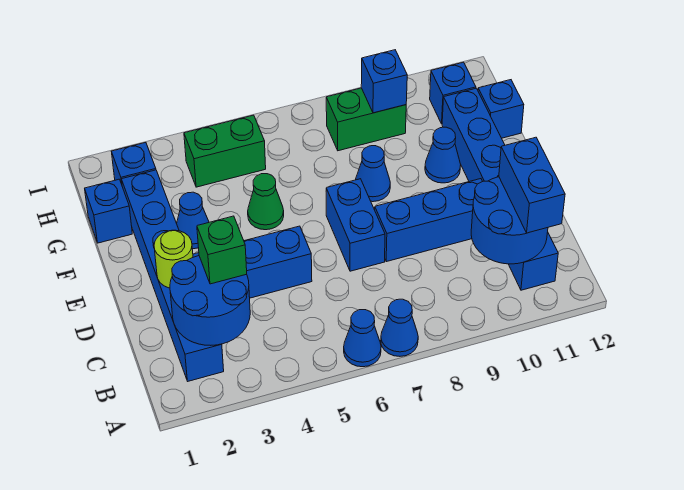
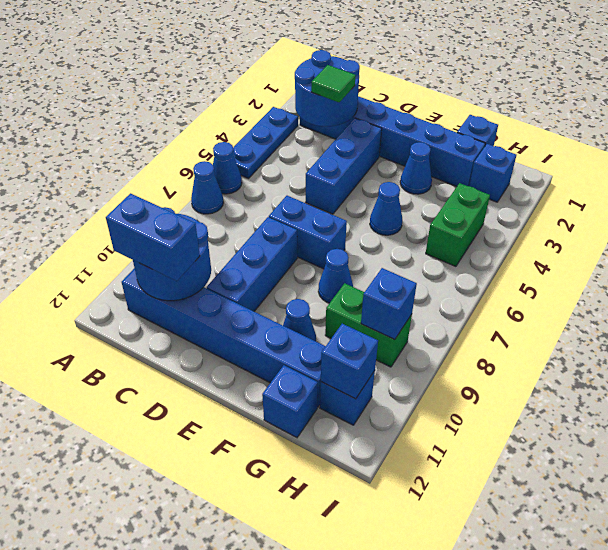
none -> blue plate A3:A5 level 1
green brick C3 level 3 -> green tile C3 level 3
lime round brick D2 level 2 -> none
green cone F5 level 1 -> blue cone F5 level 1
green brick H8:H9 level 1 -> green brick G9:H9 level 1
none -> blue brick H11 level 2

